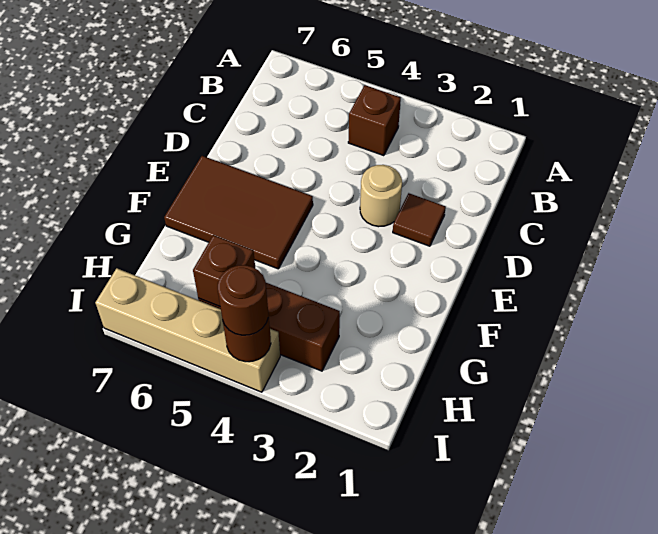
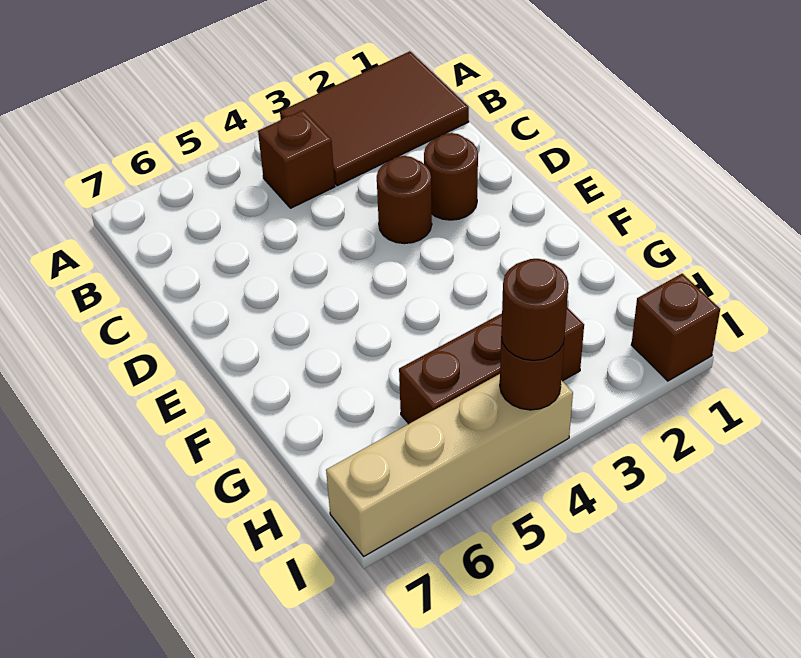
brown tile D2 level 1 -> brown round brick D2 level 1
tan round brick D3 level 1 -> brown round brick D3 level 1
brown tile E5:F7 level 1 -> brown tile A1:B3 level 1
brown brick H5 level 2 -> brown brick I1 level 1

